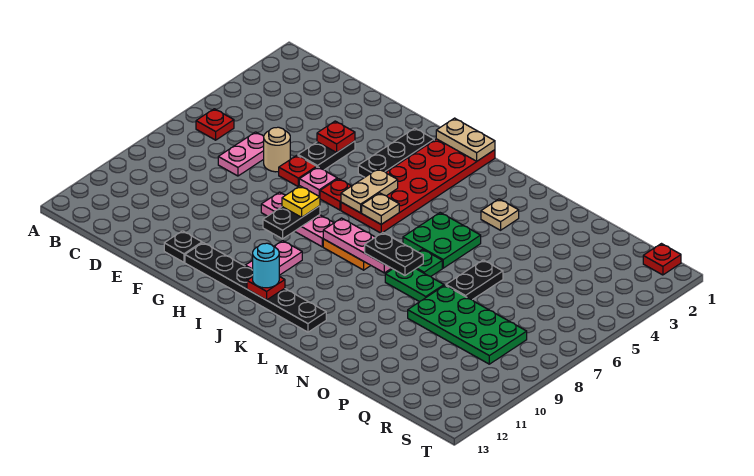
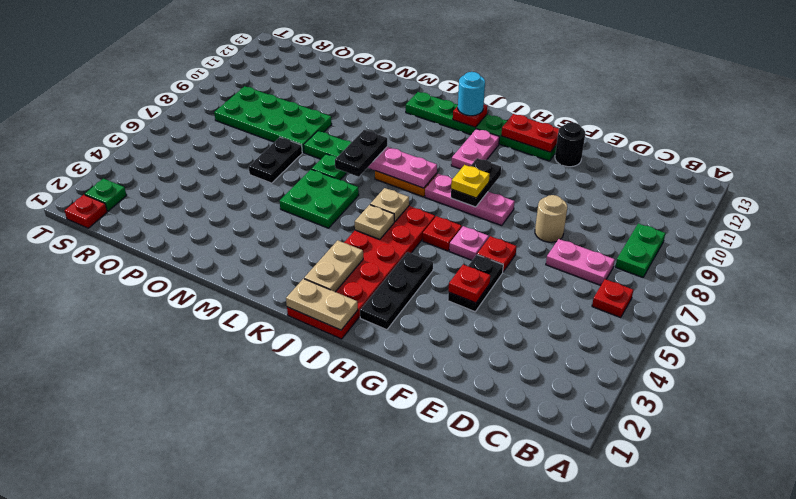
none -> green plate B8:B9 level 1
pink plate D6:D7 level 1 -> pink plate C7:D7 level 1
tan round brick E6 level 1 -> tan round brick E8 level 1
black plate F12 level 1 -> black round brick F12 level 1
black plate G12:L12 level 1 -> green plate G12:L12 level 1
none -> red plate G12:H12 level 2
tan plate I5:I6 level 2 -> tan plate J2:J3 level 2
black plate L8:M8 level 3 -> black plate L7:L8 level 3
tan plate M3 level 1 -> tan plate J5 level 2
none -> green plate S2 level 1

